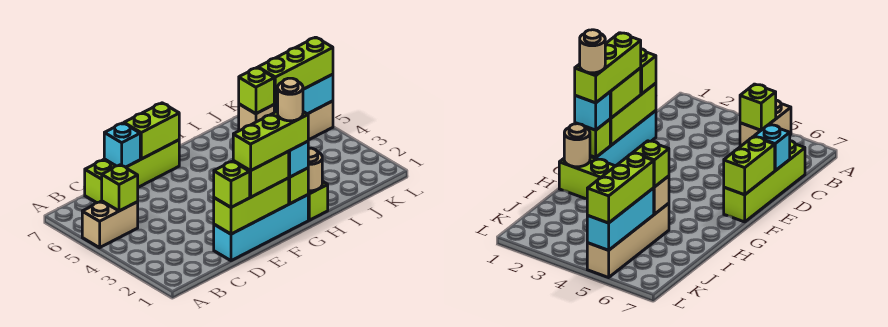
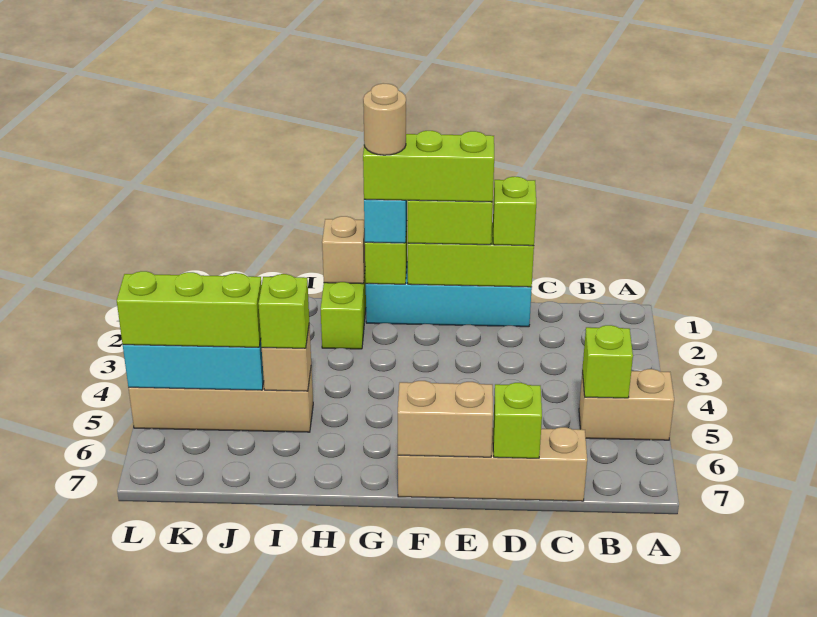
lime brick C7:F7 level 1 -> tan brick C7:F7 level 1
cyan brick D7 level 2 -> lime brick D7 level 2
lime brick E7:F7 level 2 -> tan brick E7:F7 level 2
tan round brick H1 level 2 -> tan brick H1 level 2

